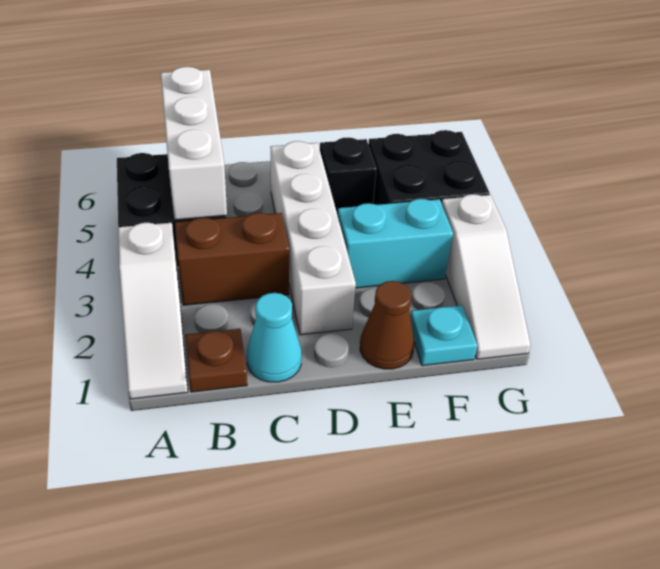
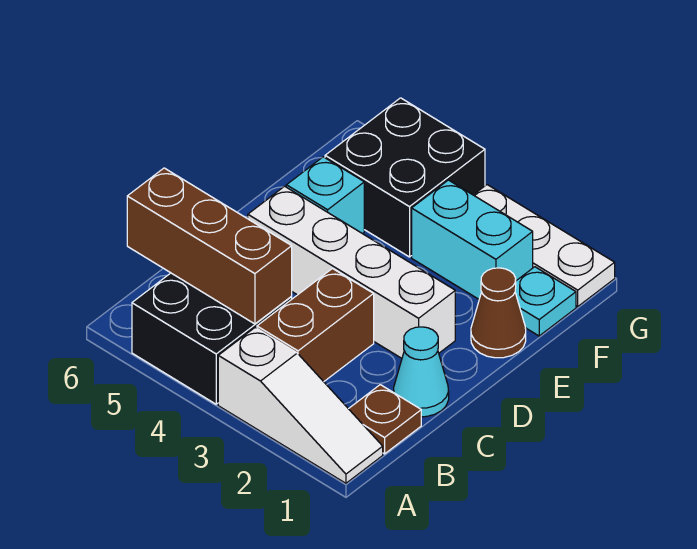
white brick B4:B6 level 2 -> brown brick B4:B6 level 2
cyan brick E3:F3 level 1 -> cyan brick F2:F3 level 1
black brick E5 level 1 -> cyan brick E5 level 1
white slope G1:G3 level 1 top 3 -> white plate G1:G3 level 1

